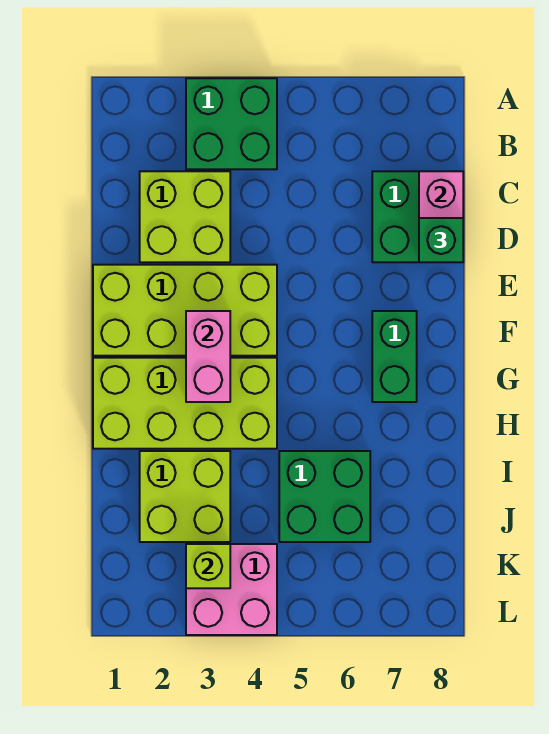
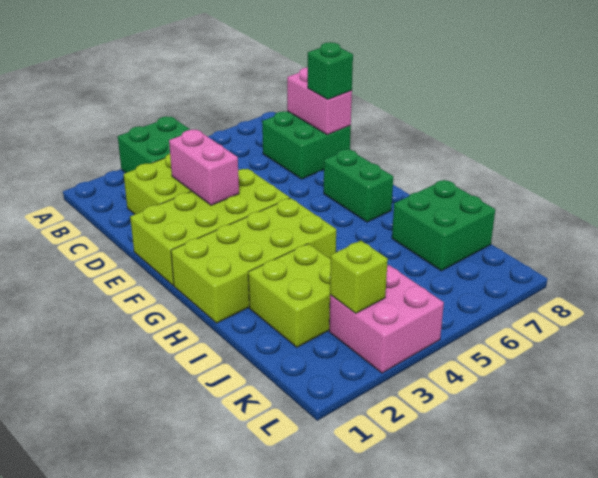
pink brick F3:G3 level 2 -> pink brick D3:E3 level 2
green brick I5:J6 level 1 -> green brick I7:J8 level 1

